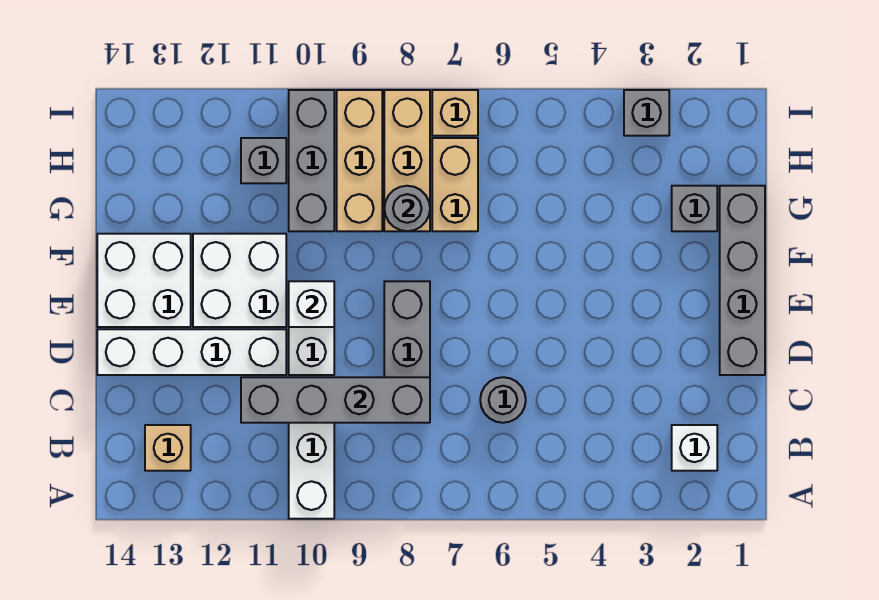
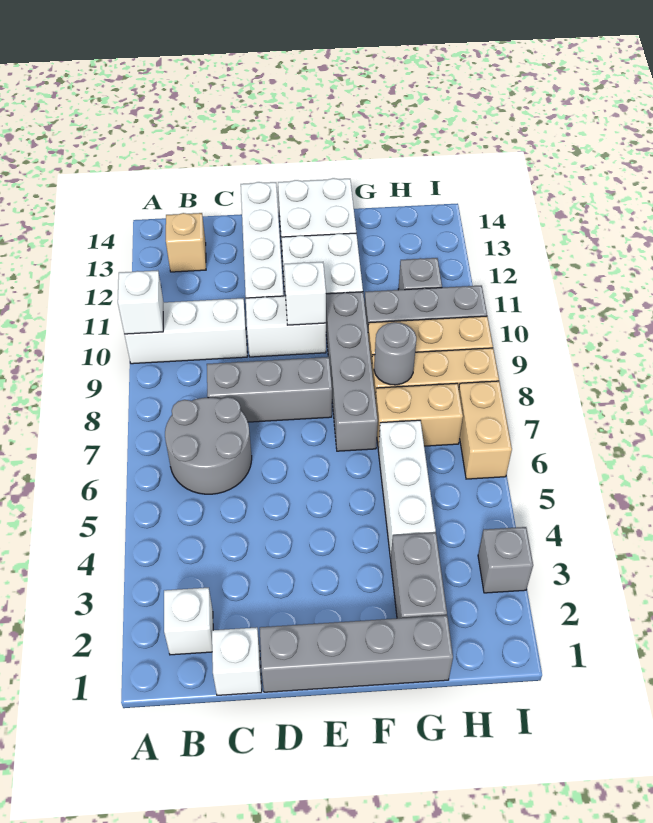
none -> white brick A10 level 2
none -> white brick C1 level 1
grey round brick C6 level 1 -> grey round brick B6:C7 level 1
grey brick C8:C11 level 2 -> grey brick F7:F10 level 1
grey brick G2 level 1 -> grey brick G2:G3 level 1
none -> white brick G4:G6 level 1
tan brick I7 level 1 -> tan brick I6:I7 level 1

